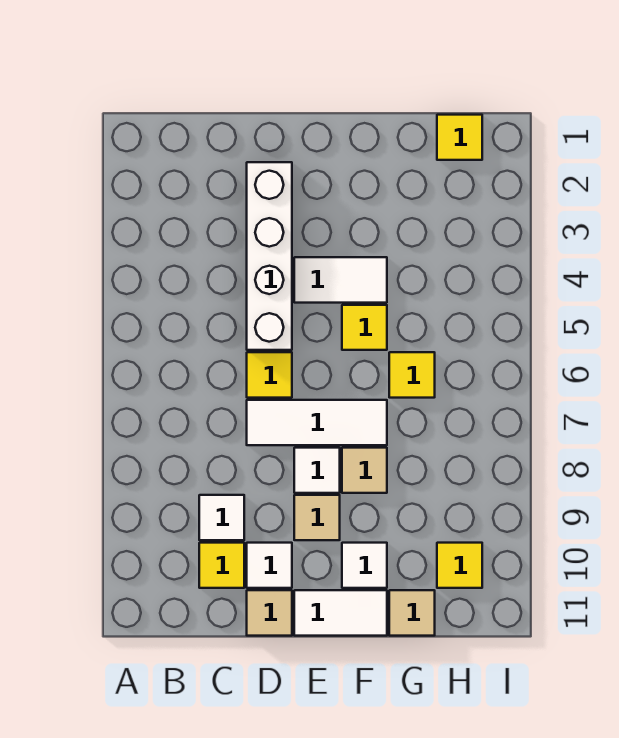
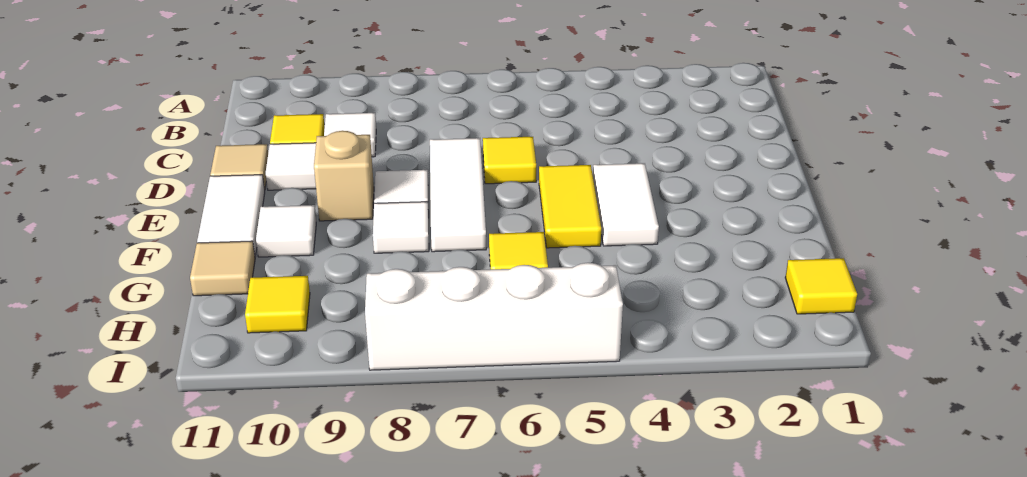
white brick D2:D5 level 1 -> white brick I5:I8 level 1
tan tile E9 level 1 -> tan brick E9 level 1
yellow tile F5 level 1 -> yellow tile E5:F5 level 1
tan tile F8 level 1 -> white tile F8 level 1

